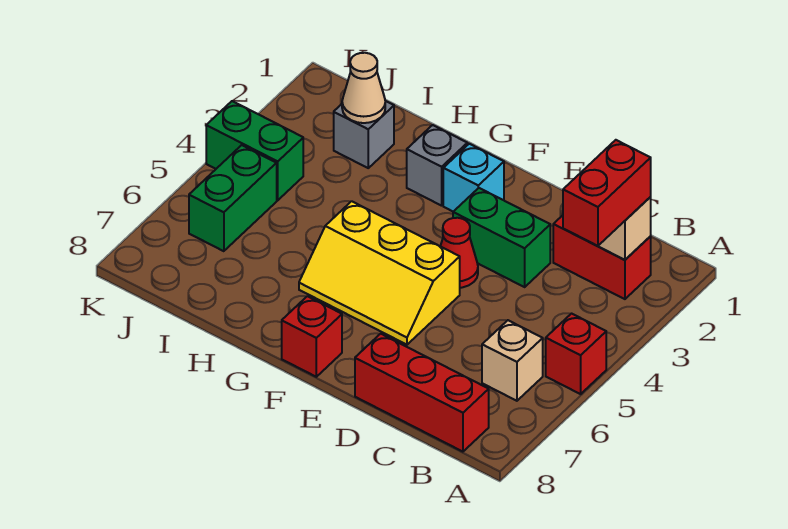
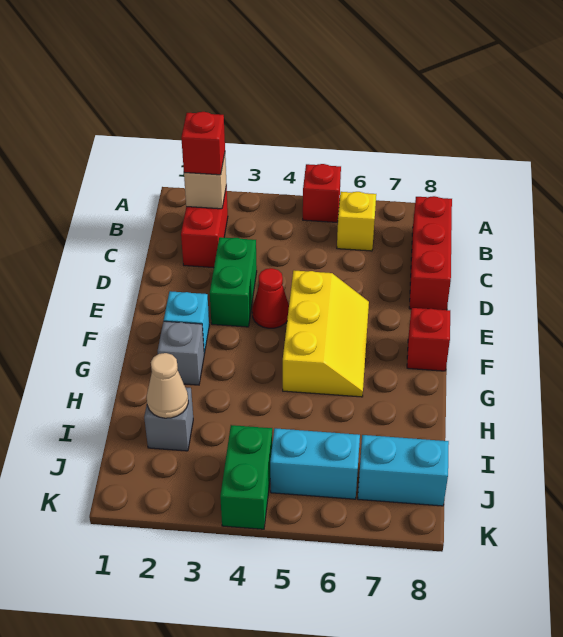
red brick B2:B3 level 3 -> red brick B2 level 3
tan brick B6 level 1 -> yellow brick B6 level 1
green brick J5:J6 level 1 -> cyan brick J5:J6 level 1
none -> cyan brick J7:J8 level 1

